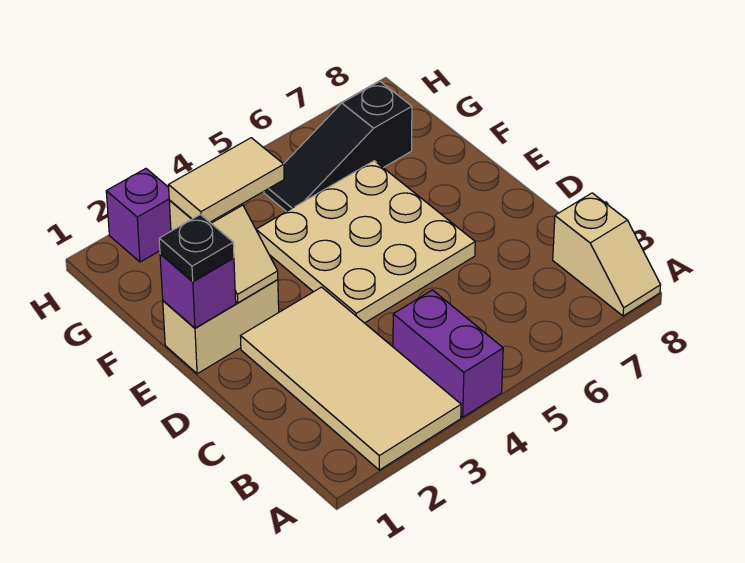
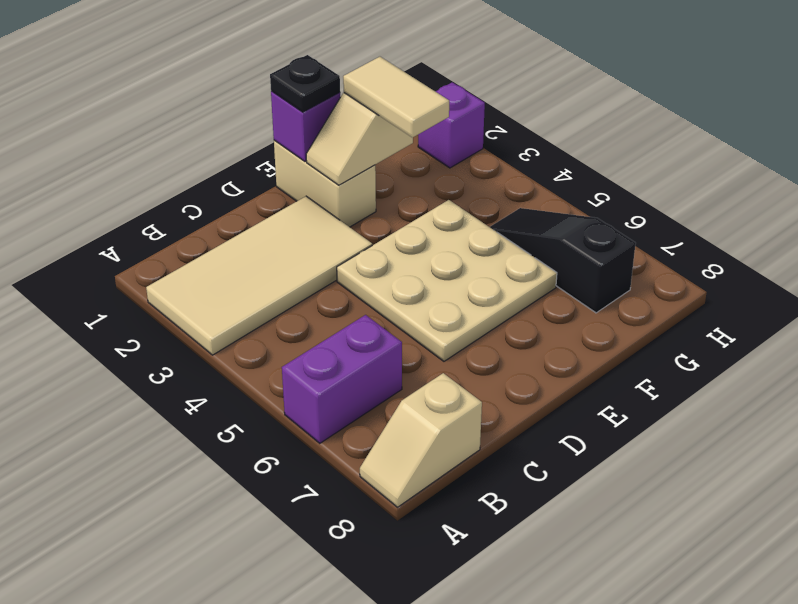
purple brick A4:B4 level 1 -> purple brick A6:B6 level 1

